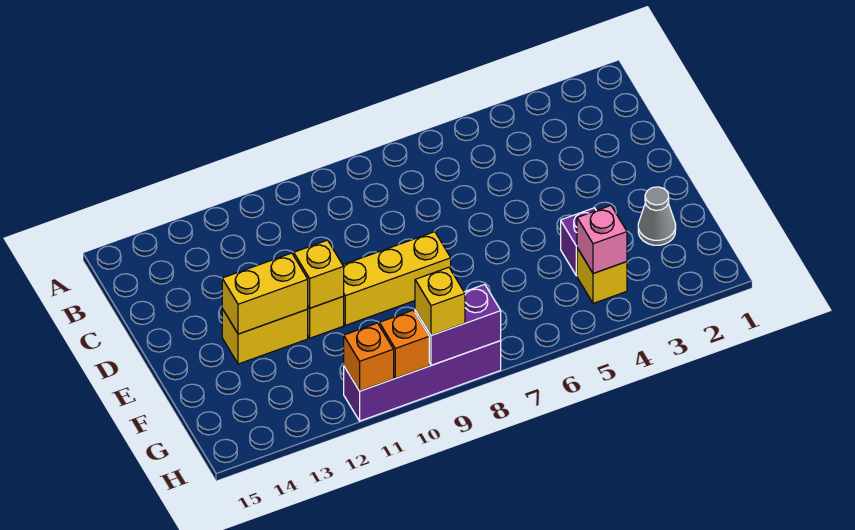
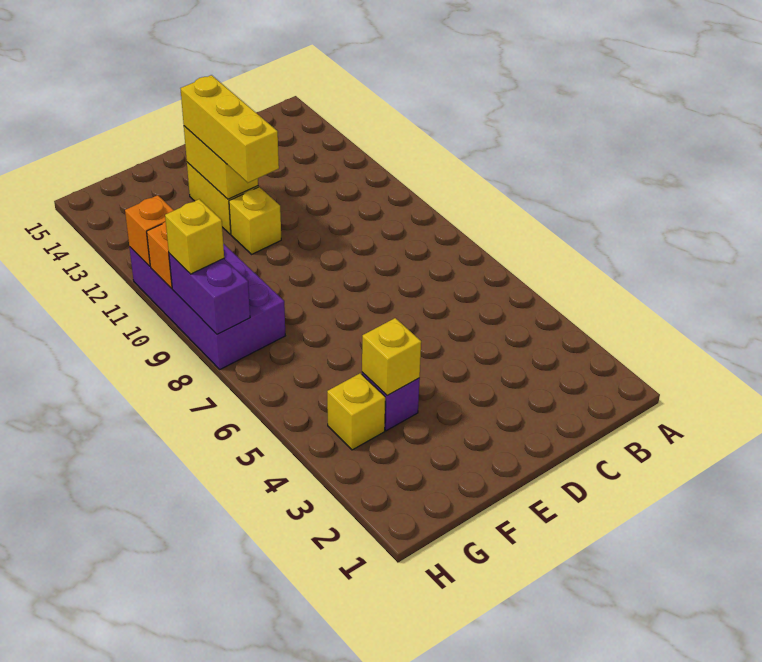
yellow brick E8:E10 level 1 -> yellow brick E11:E13 level 3
yellow brick E11 level 2 -> yellow brick F4 level 2
grey cone F2 level 1 -> none
pink brick G4 level 2 -> none
purple brick H8:H11 level 1 -> purple brick G8:H11 level 1

